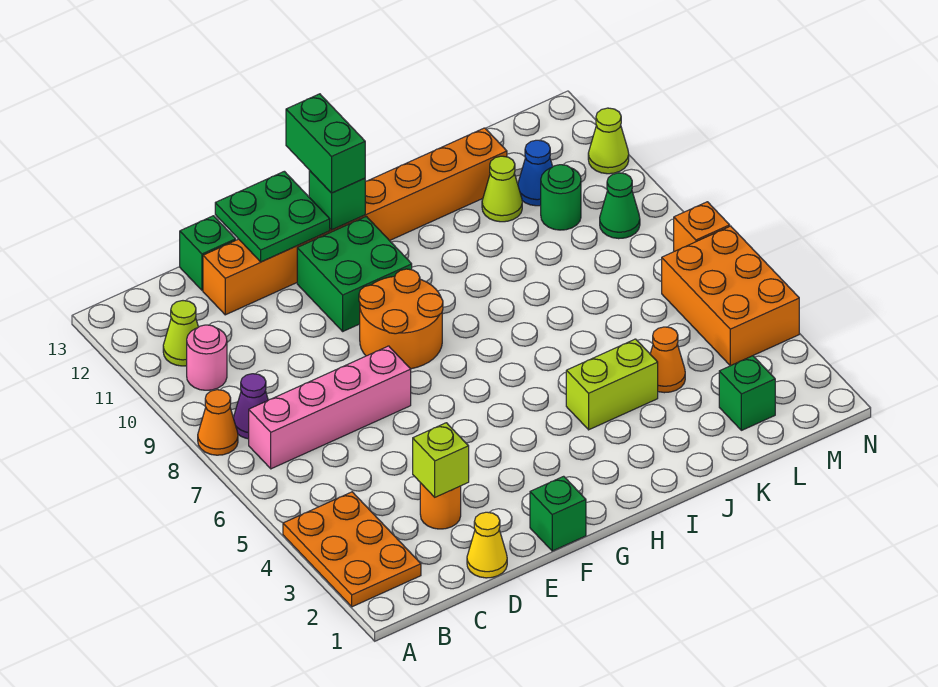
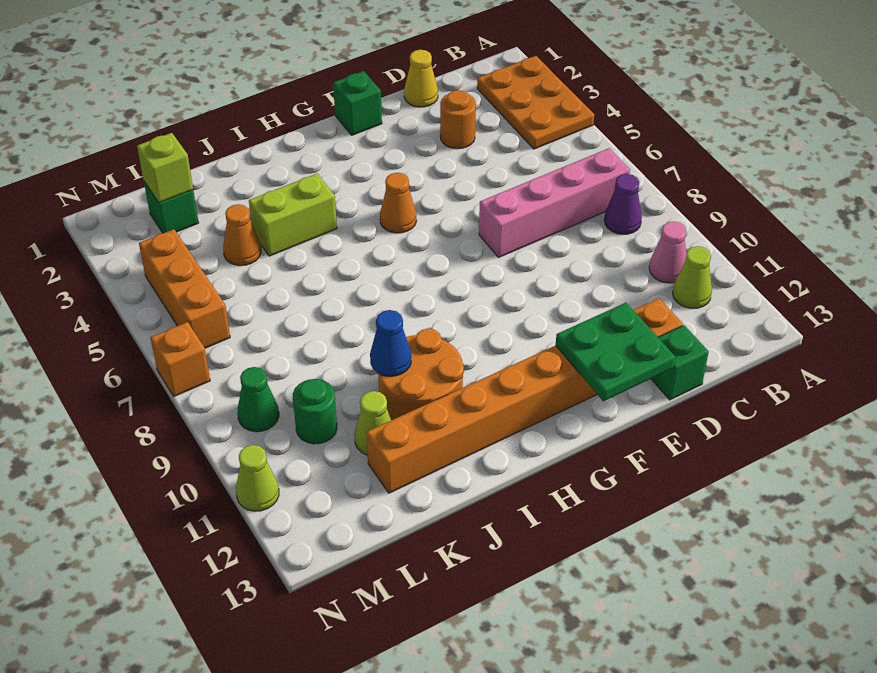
orange cone A8 level 1 -> orange cone G5 level 1
pink round brick B10 level 1 -> pink cone B10 level 1
lime brick D3 level 2 -> lime brick L2 level 2
orange round brick F8:G9 level 1 -> orange round brick I10:J11 level 1
green brick F10:G11 level 1 -> none
green brick G12 level 2 -> none
green brick G12:G13 level 3 -> none
blue cone L11 level 1 -> blue cone J10 level 2
orange brick M4:N6 level 1 -> orange brick M4:M6 level 1

